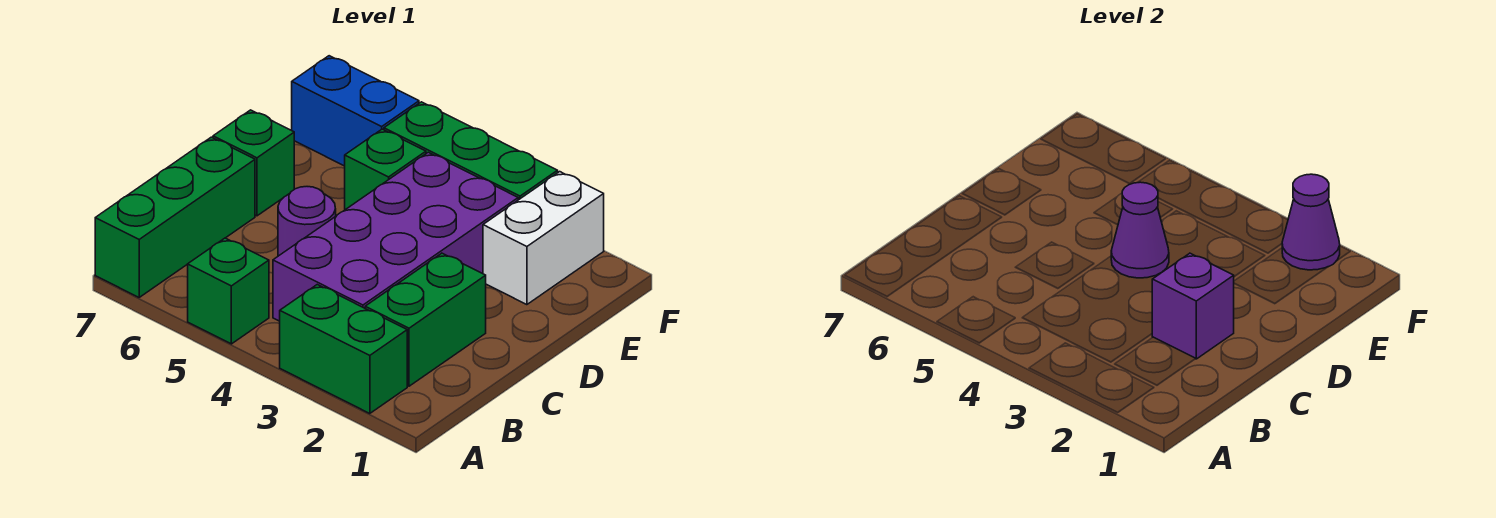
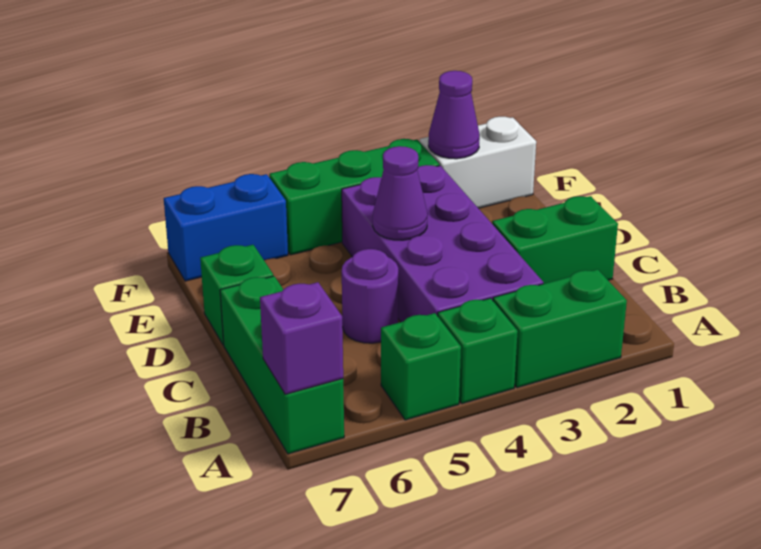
green brick B2:C2 level 1 -> green brick C1:C2 level 1
purple brick C2 level 2 -> purple brick A7 level 2
white brick E2:F2 level 1 -> white brick F1:F2 level 1
green brick E5 level 1 -> green brick A4 level 1

